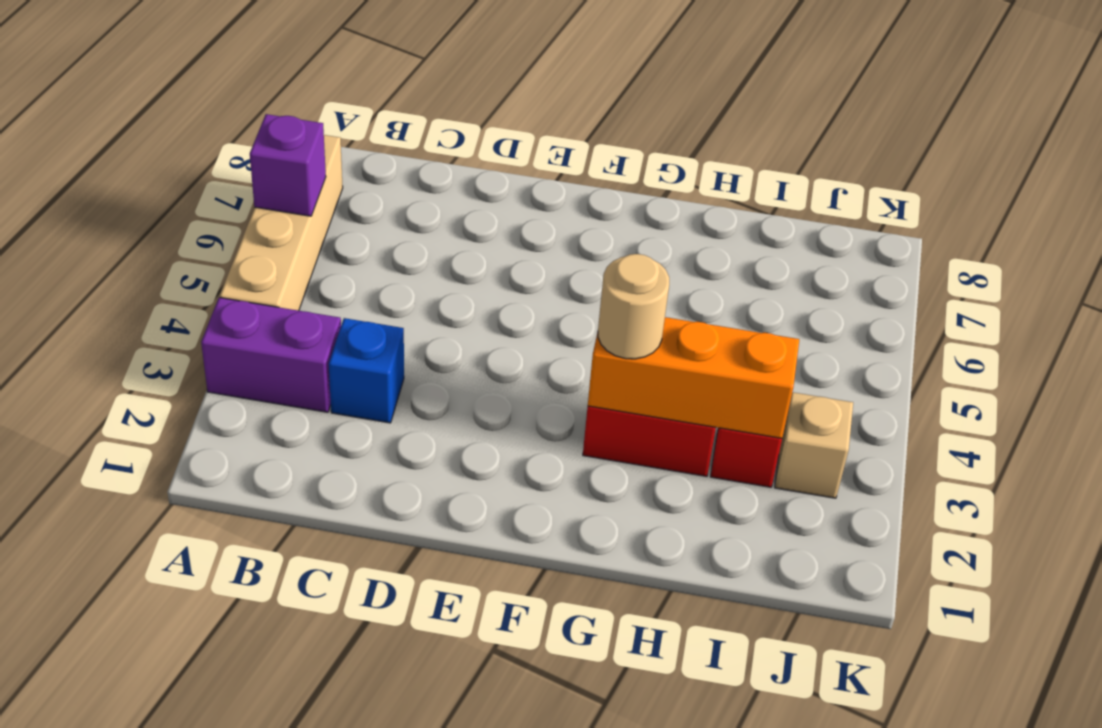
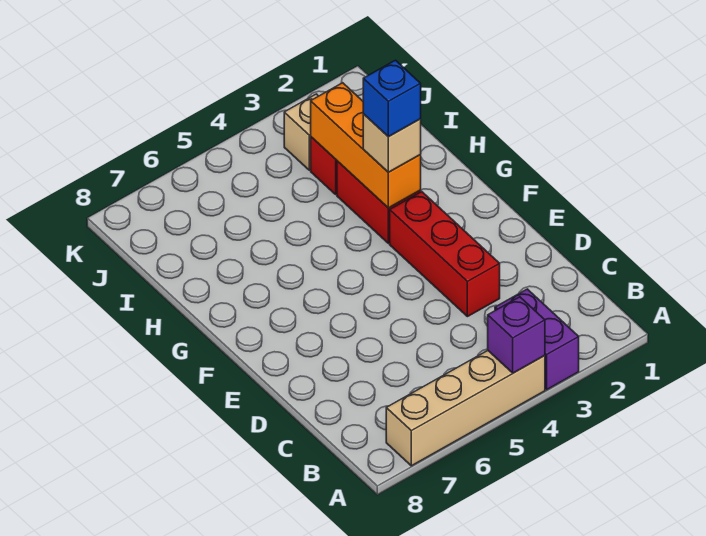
purple brick A6 level 2 -> purple brick A4 level 2
blue brick C3 level 1 -> blue brick G3 level 4
none -> red brick D3:F3 level 1
tan round brick G3 level 3 -> tan brick G3 level 3

